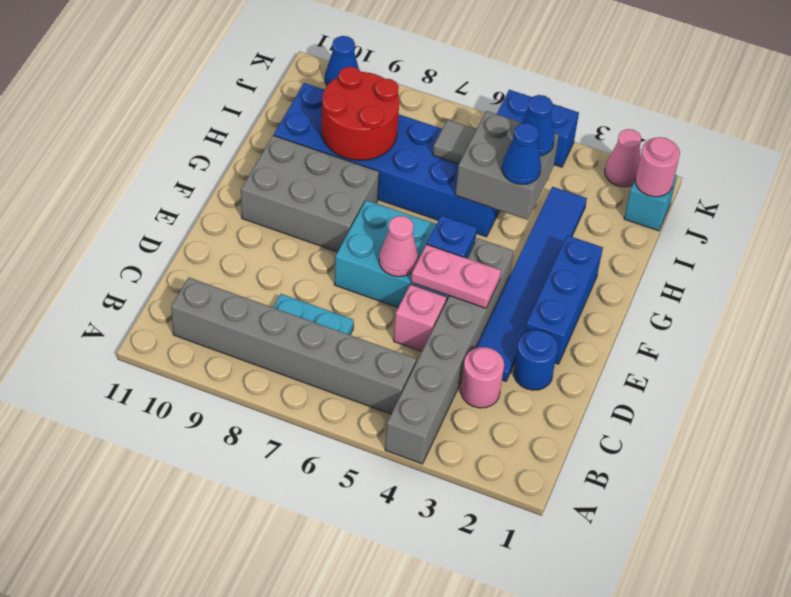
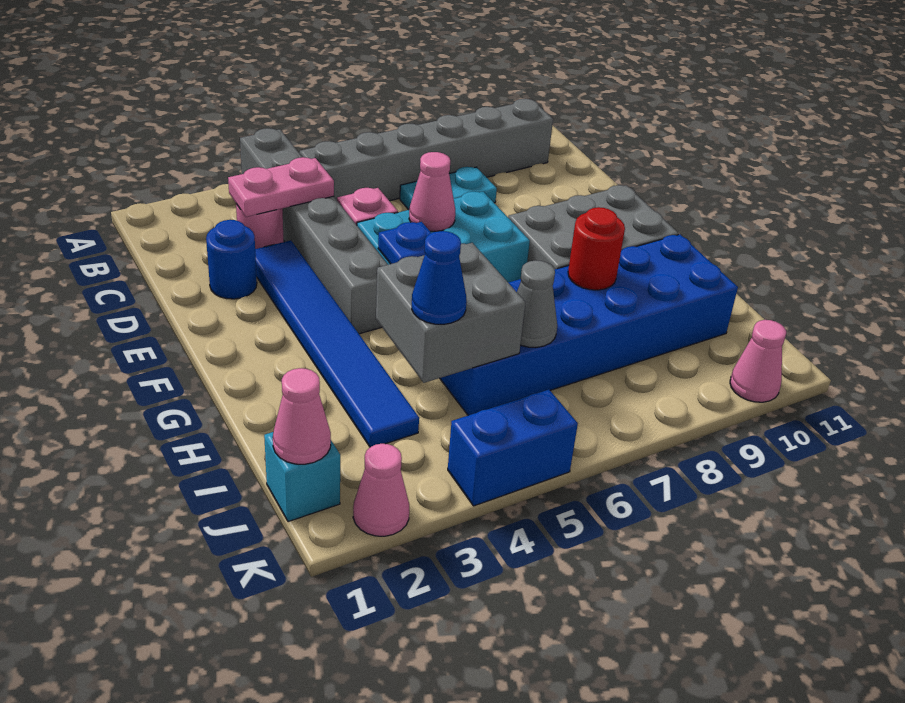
blue brick E2:G2 level 1 -> none
pink plate E4:E5 level 2 -> pink plate C3:C4 level 2
blue cone H4 level 3 -> none
red round brick H8:I9 level 2 -> red round brick H8 level 2
grey tile I6 level 2 -> grey cone I6 level 2
pink round brick J1 level 2 -> pink cone J1 level 2
blue cone K10 level 1 -> pink cone K10 level 1

